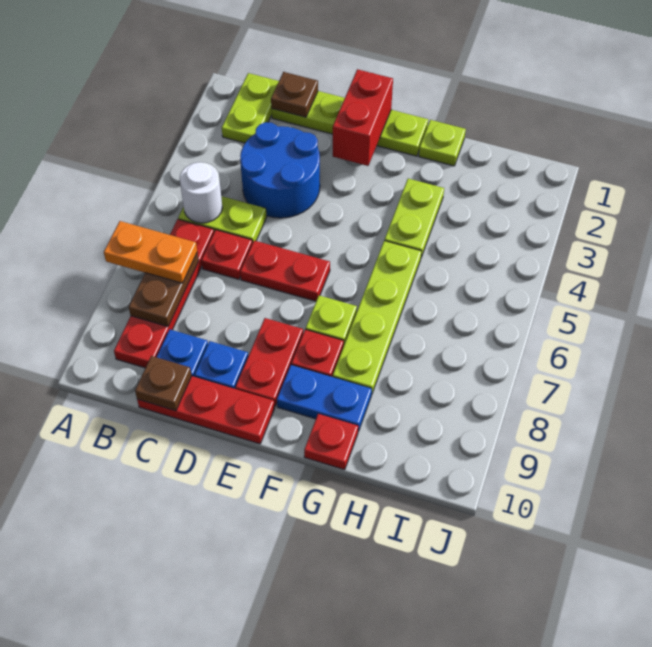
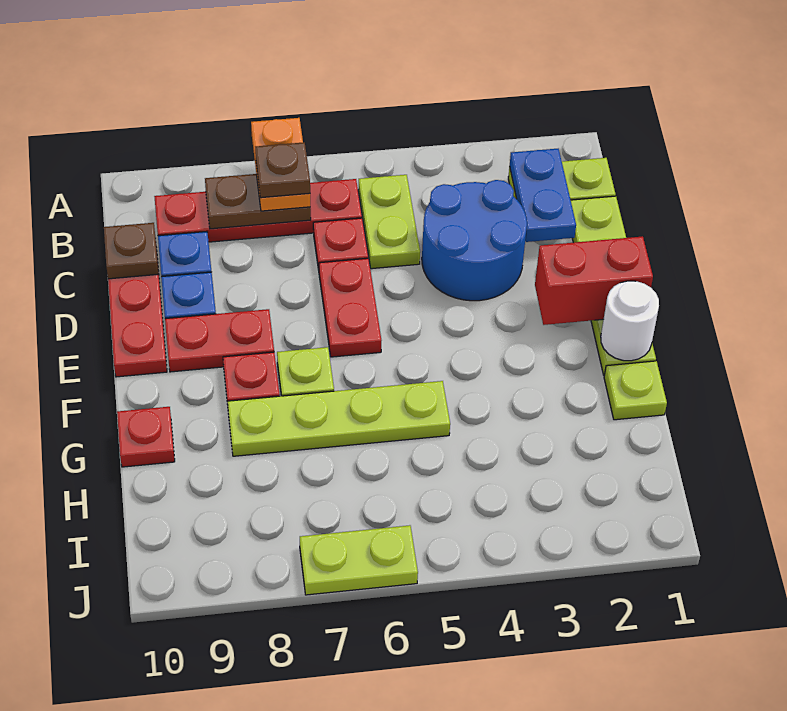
white round brick B5 level 2 -> white round brick F1 level 2
brown plate C1 level 2 -> brown plate B7 level 4
blue plate F9:G9 level 1 -> blue plate B2:C2 level 2
lime plate G3:G4 level 1 -> lime plate J6:J7 level 1

